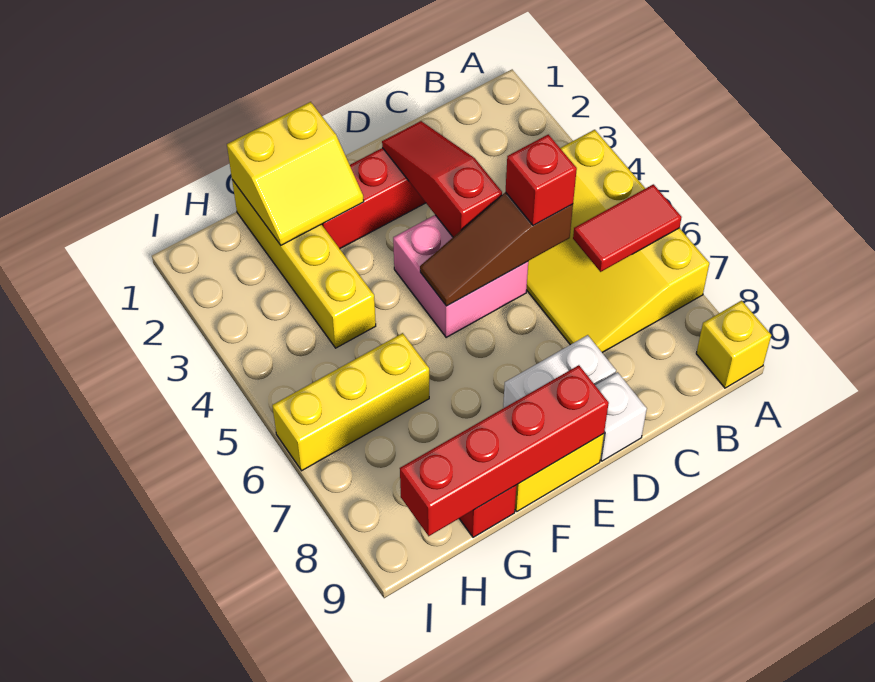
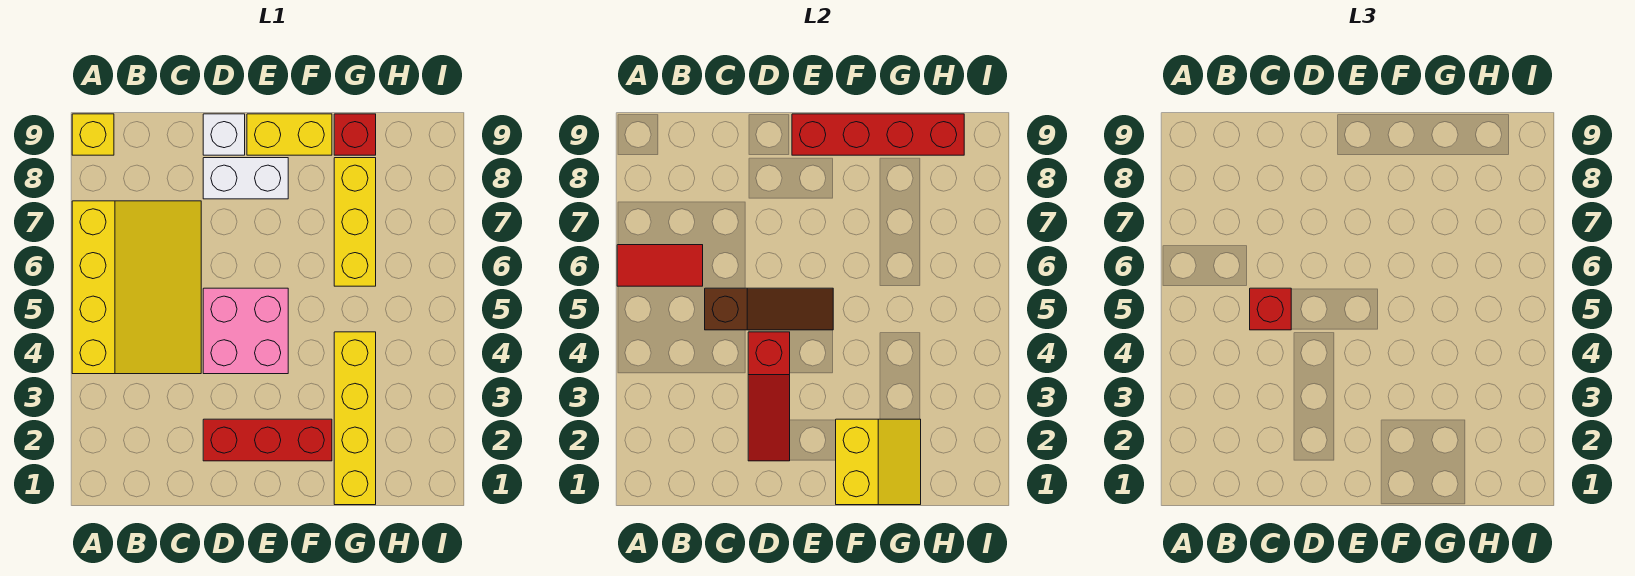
yellow slope F1:G2 level 2 top 1 -> yellow slope F1:G2 level 2 top F
yellow brick G6:I6 level 1 -> yellow brick G6:G8 level 1

